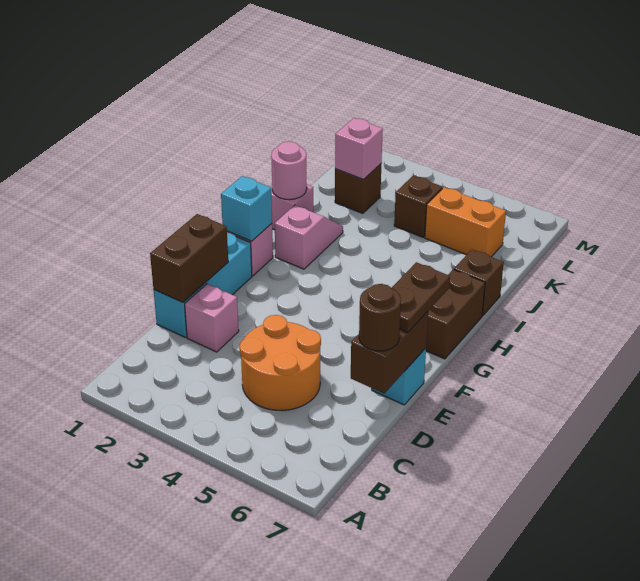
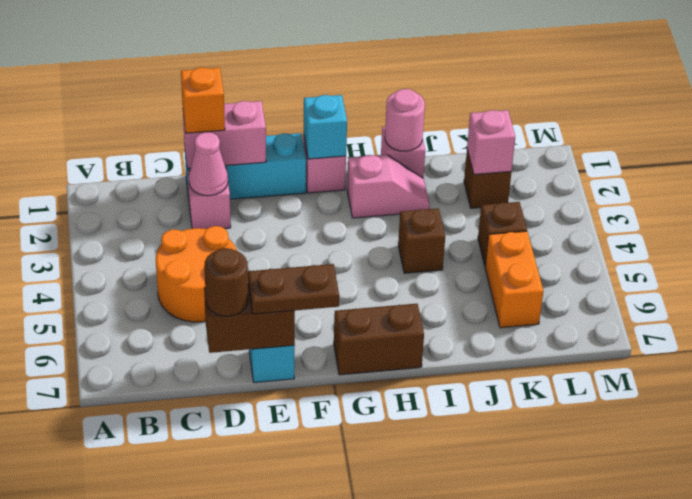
brown brick D1:E1 level 2 -> pink brick D1:E1 level 2
none -> orange brick D1 level 3
none -> pink cone D2 level 2
brown brick I7 level 1 -> brown brick I4 level 1

